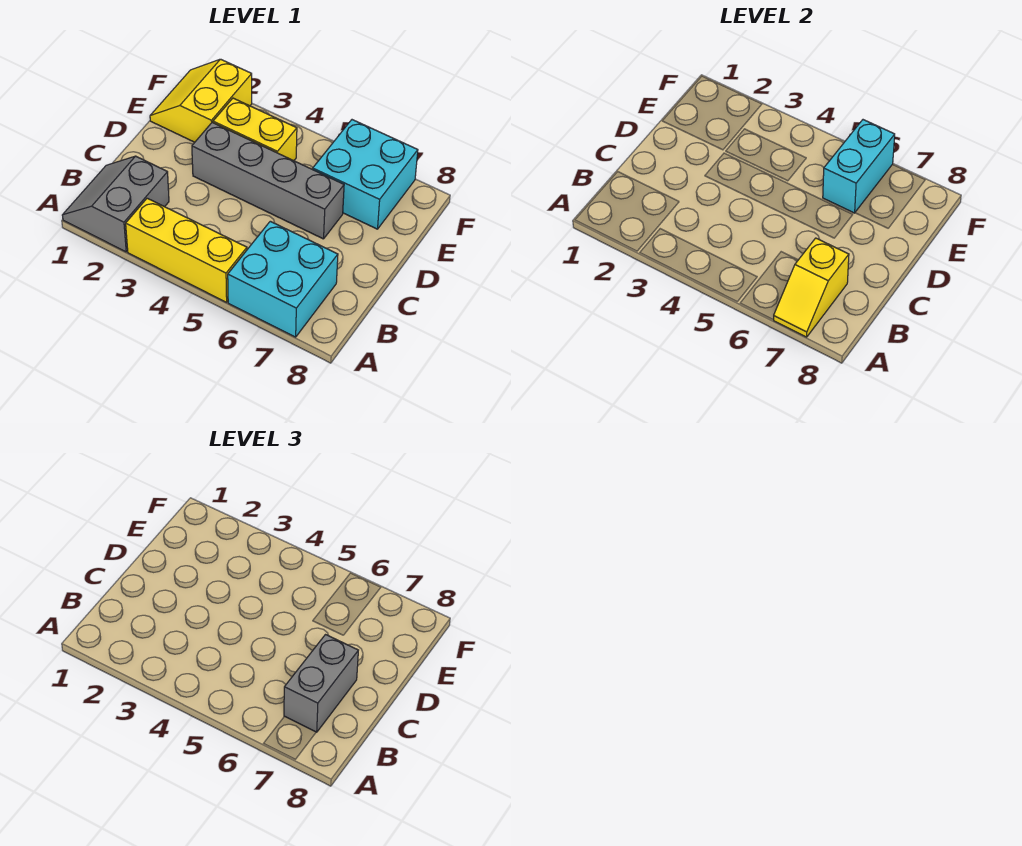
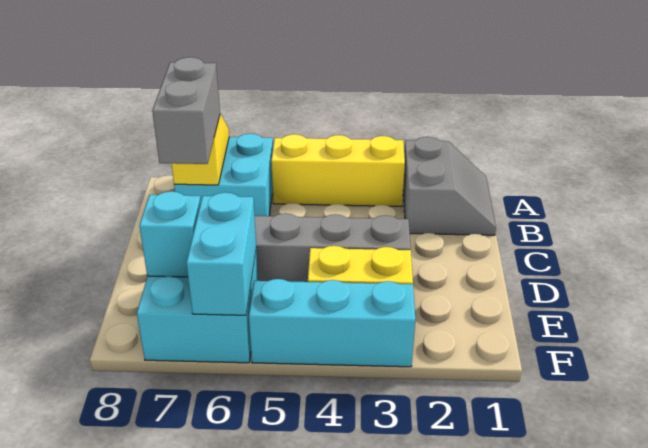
yellow slope E1:F2 level 1 top 2 -> none
none -> cyan brick E7 level 2
none -> cyan brick F3:F5 level 1

